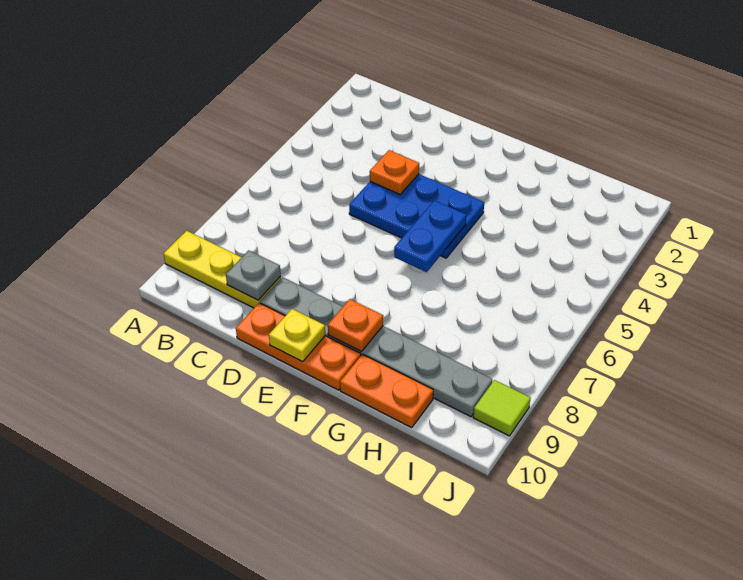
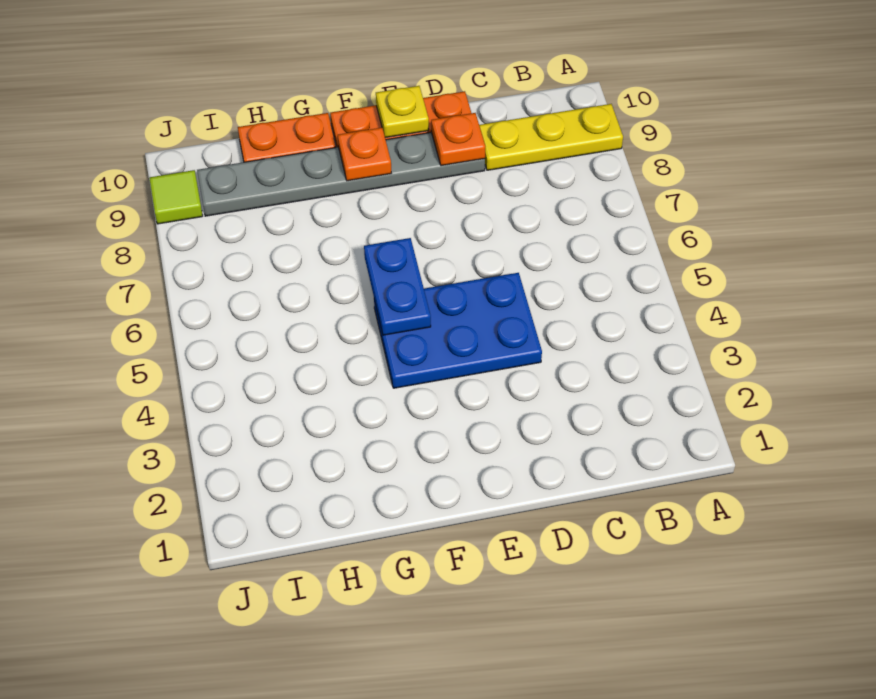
grey plate C9 level 2 -> none
orange plate D4 level 2 -> orange plate D9 level 2

